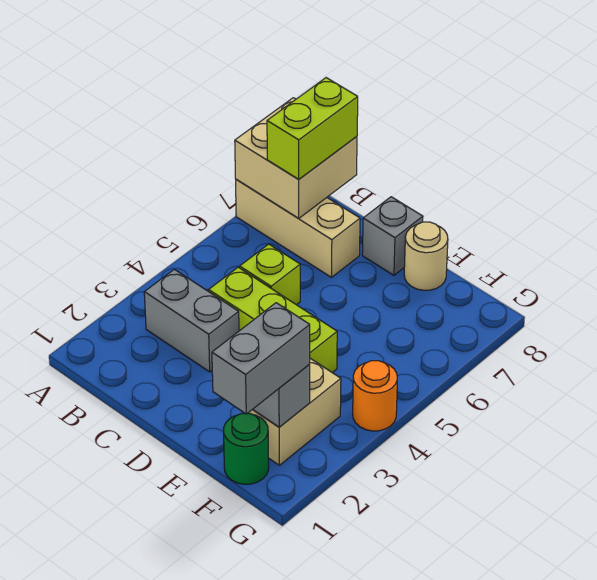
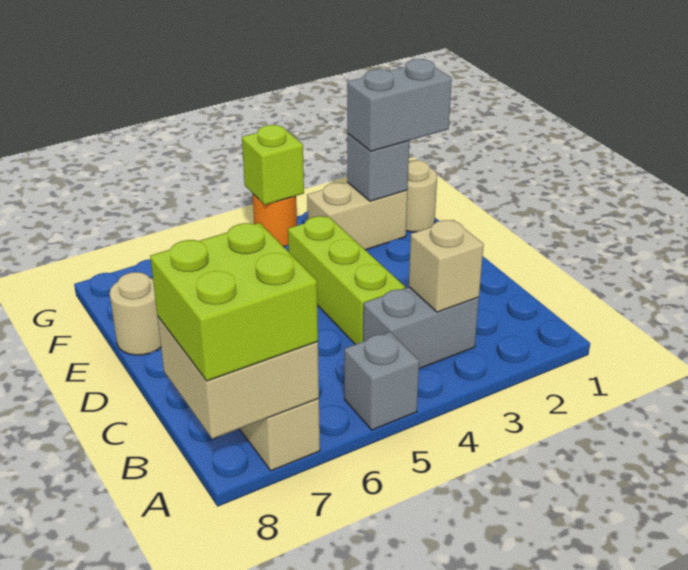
grey brick B3:C3 level 1 -> grey brick B3:B4 level 1
none -> tan brick B3 level 2
lime brick B7:B8 level 3 -> lime brick A7:B8 level 3
lime brick C5 level 1 -> lime brick G4 level 2
grey brick D8 level 1 -> grey brick A5 level 1
green round brick F1 level 1 -> tan round brick F1 level 1

